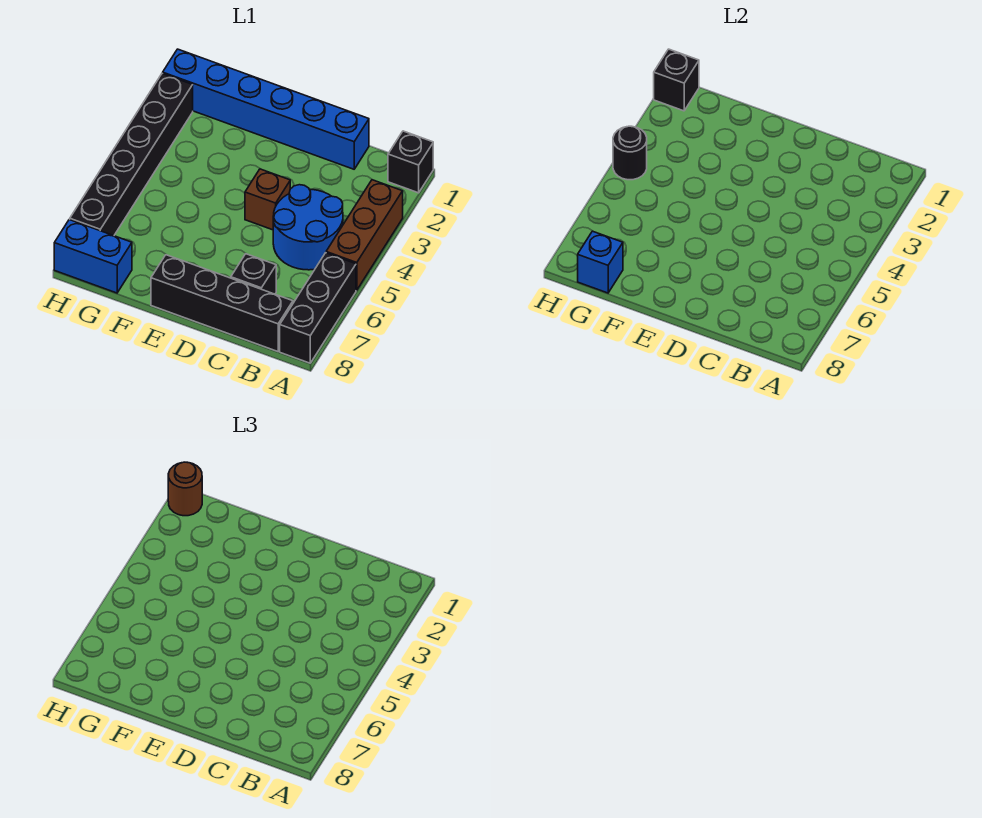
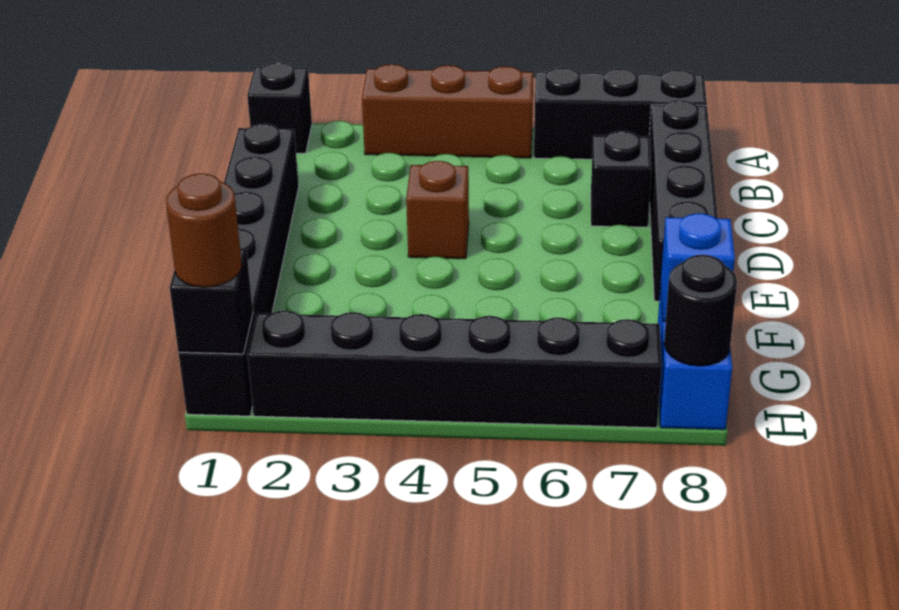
blue round brick B4:C5 level 1 -> none
blue brick C1:H1 level 1 -> black brick C1:H1 level 1
black round brick H4 level 2 -> black round brick H8 level 2

